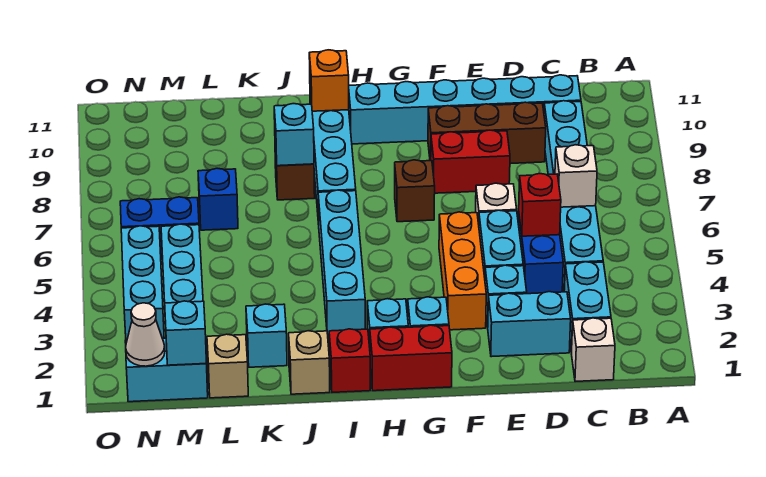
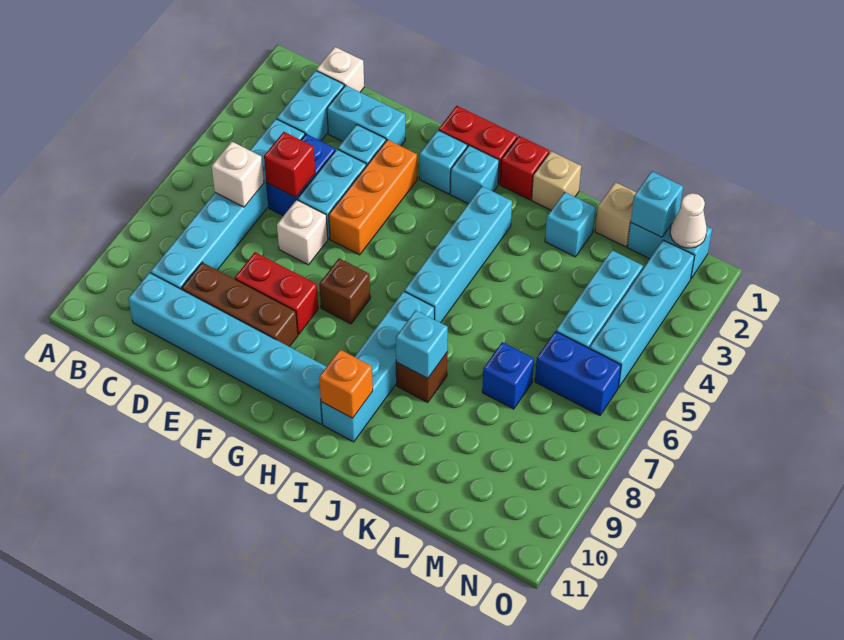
cyan brick N3:N5 level 1 -> cyan brick N2:N5 level 1

